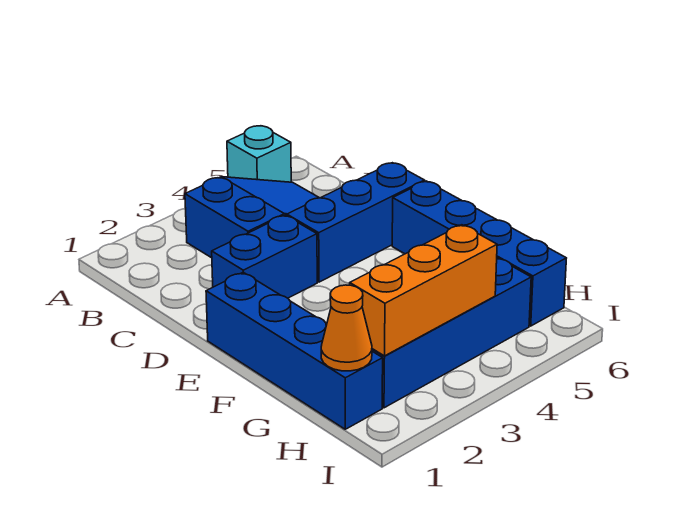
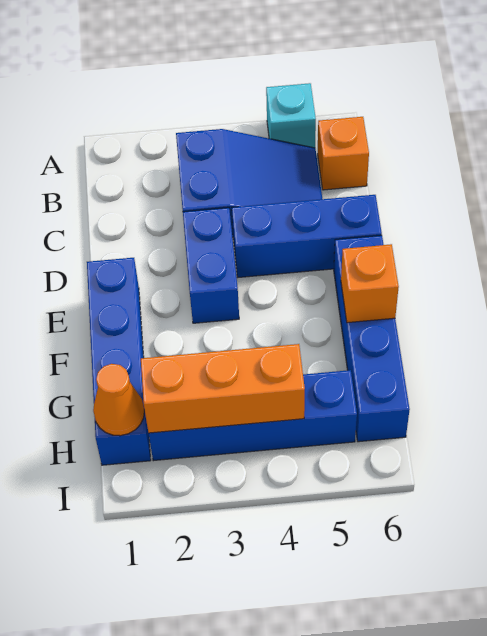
none -> orange brick B6 level 1
blue brick D2:D3 level 1 -> blue brick D3:E3 level 1
none -> orange brick F6 level 2

